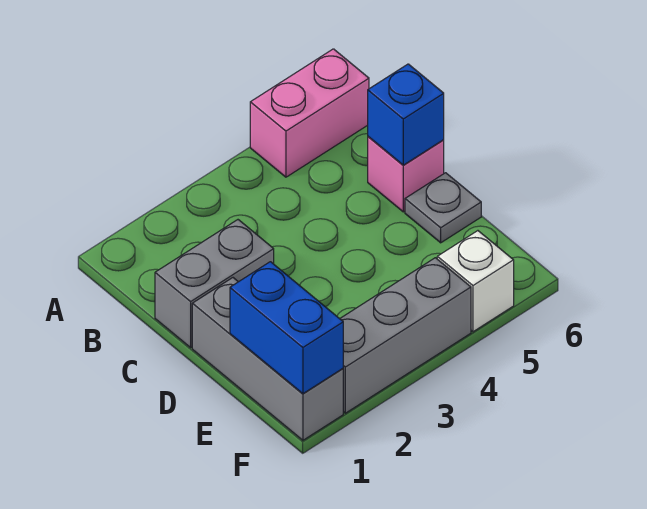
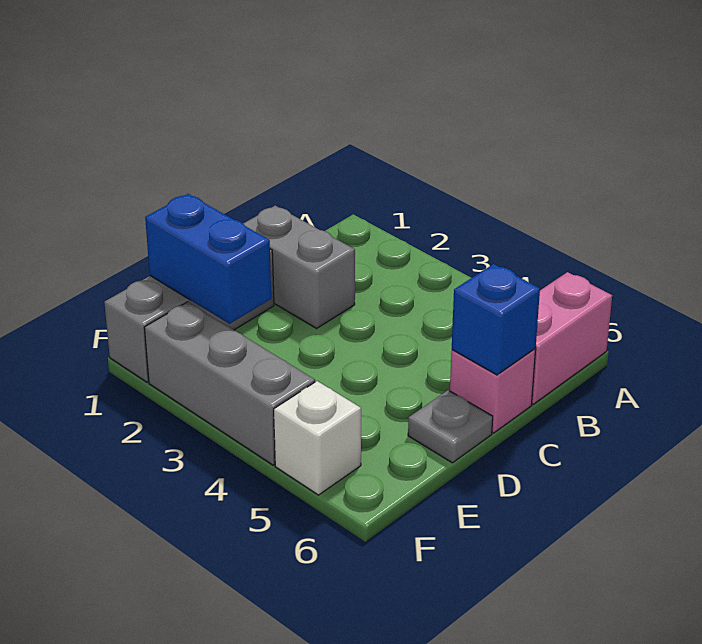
pink brick A5:A6 level 1 -> pink brick A6:B6 level 1
blue brick E1:F1 level 2 -> blue brick E1:E2 level 2

